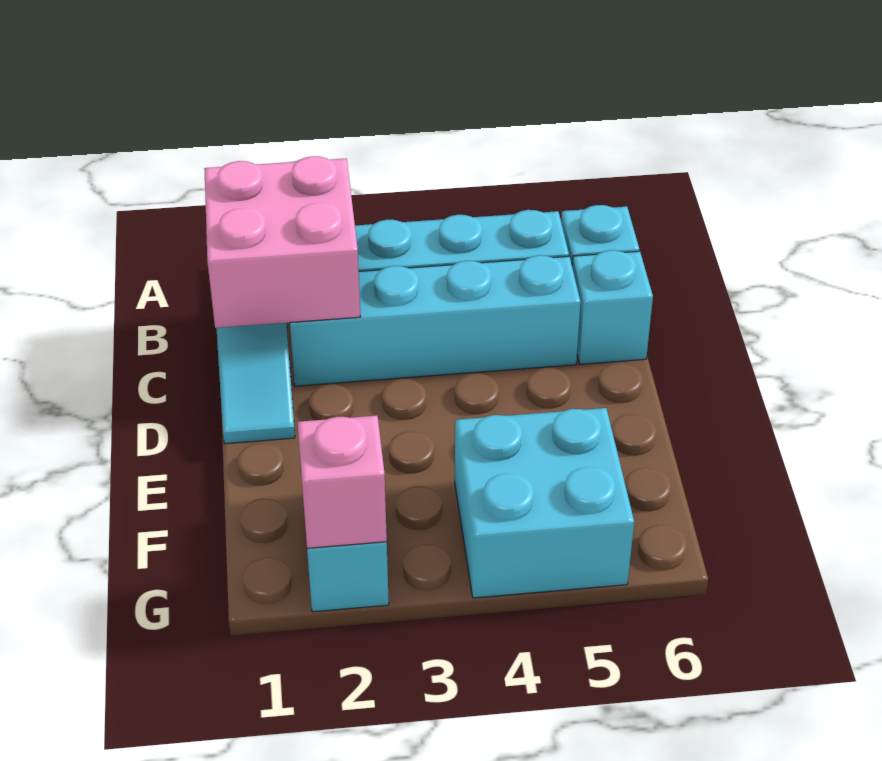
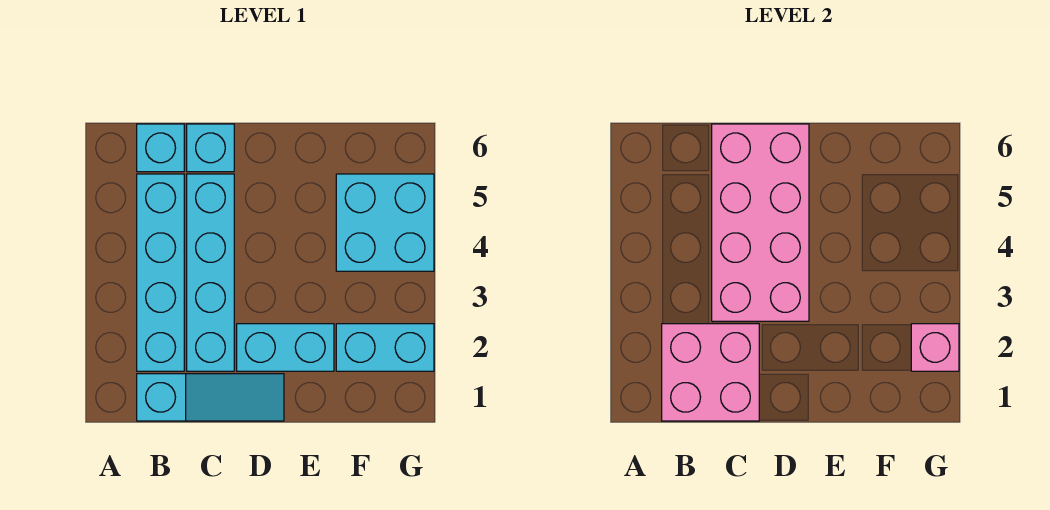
none -> pink brick C3:D6 level 2
none -> cyan brick D2:E2 level 1

